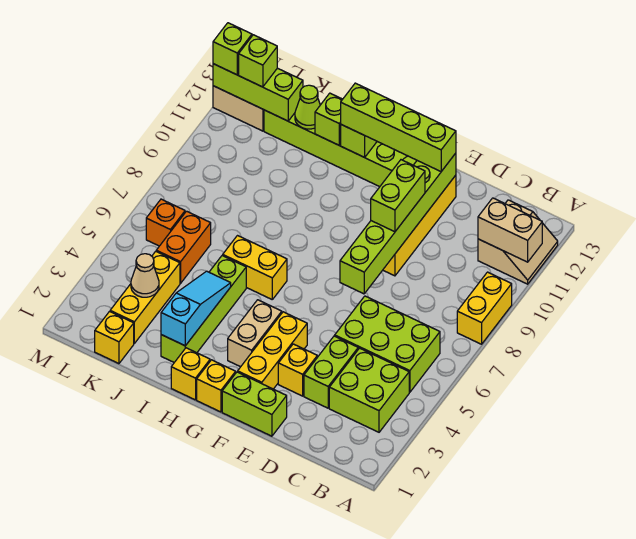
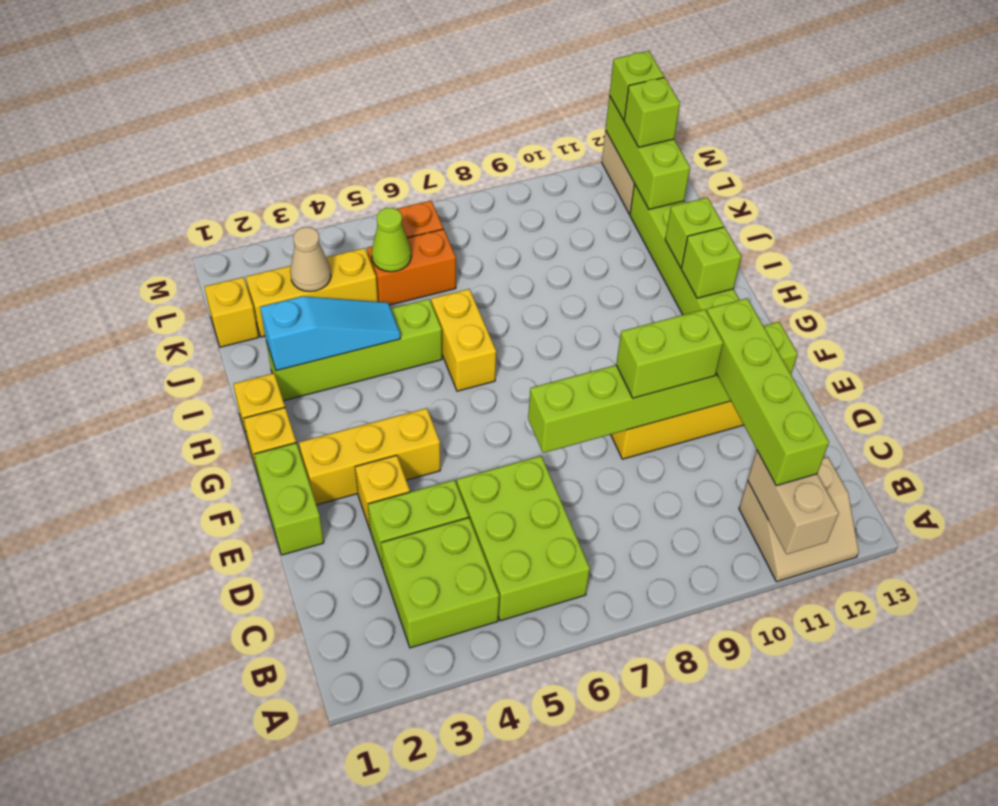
yellow brick A8:A9 level 1 -> none
lime brick E12:H12 level 3 -> lime brick B11:E11 level 3
tan brick G3:G4 level 1 -> none
lime cone J12 level 2 -> lime cone K5 level 2

